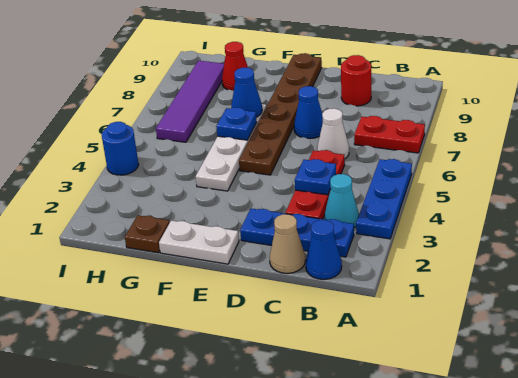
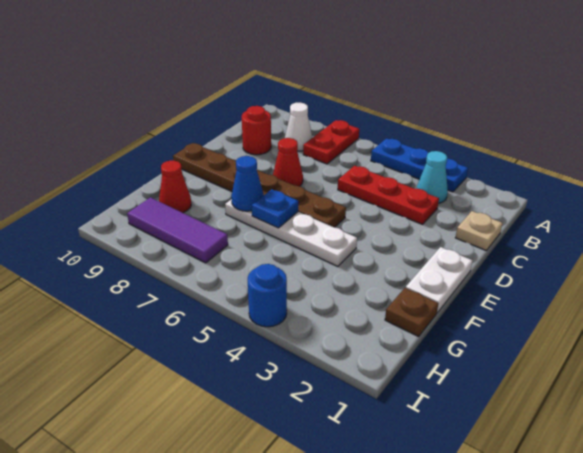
blue cone B1 level 1 -> none
blue plate B2:D2 level 1 -> none
tan cone C1 level 1 -> tan plate C1 level 1
blue plate C4 level 2 -> none
white cone C6 level 1 -> white cone B8 level 1
blue cone D7 level 1 -> red cone D7 level 1
purple tile H6:H9 level 1 -> purple tile H7:H9 level 1

